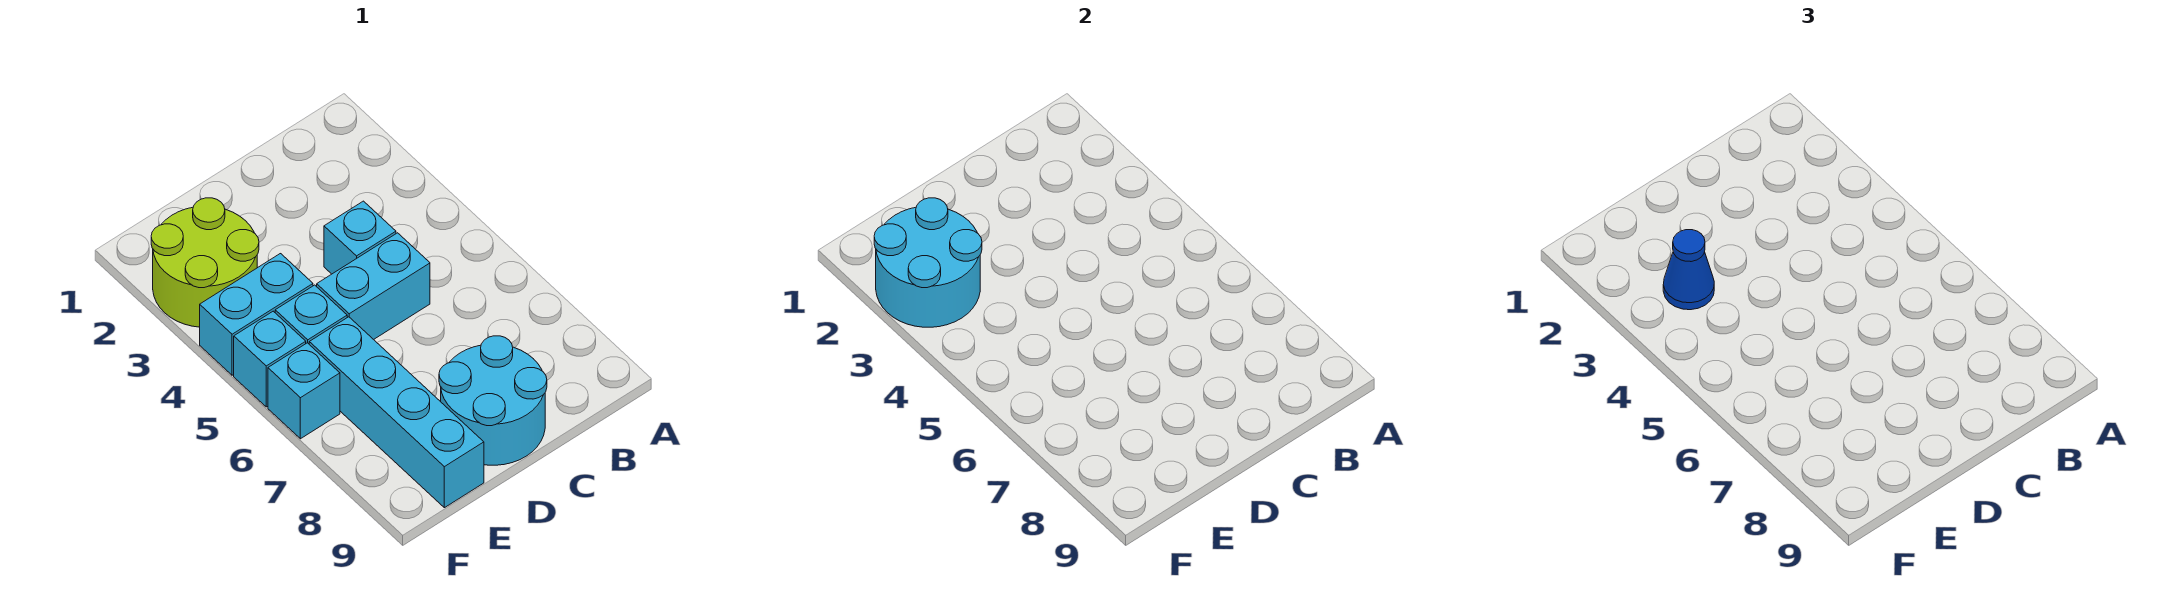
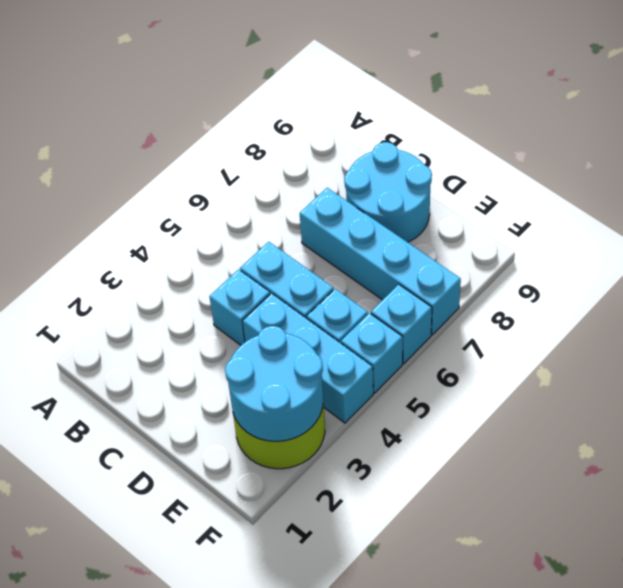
blue cone E3 level 3 -> none
cyan brick E4:F4 level 1 -> cyan brick D4:F4 level 1
cyan brick E6:E9 level 1 -> cyan brick C7:F7 level 1

